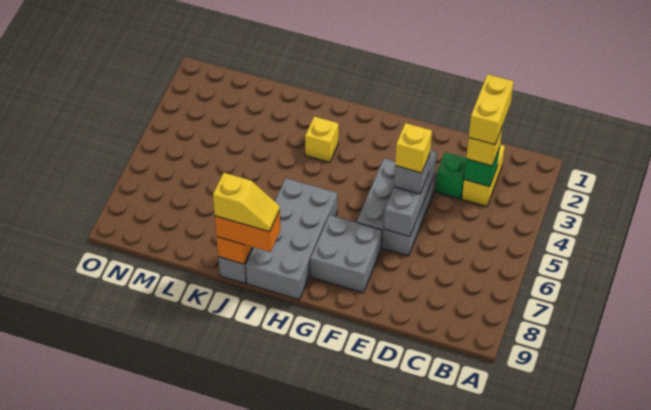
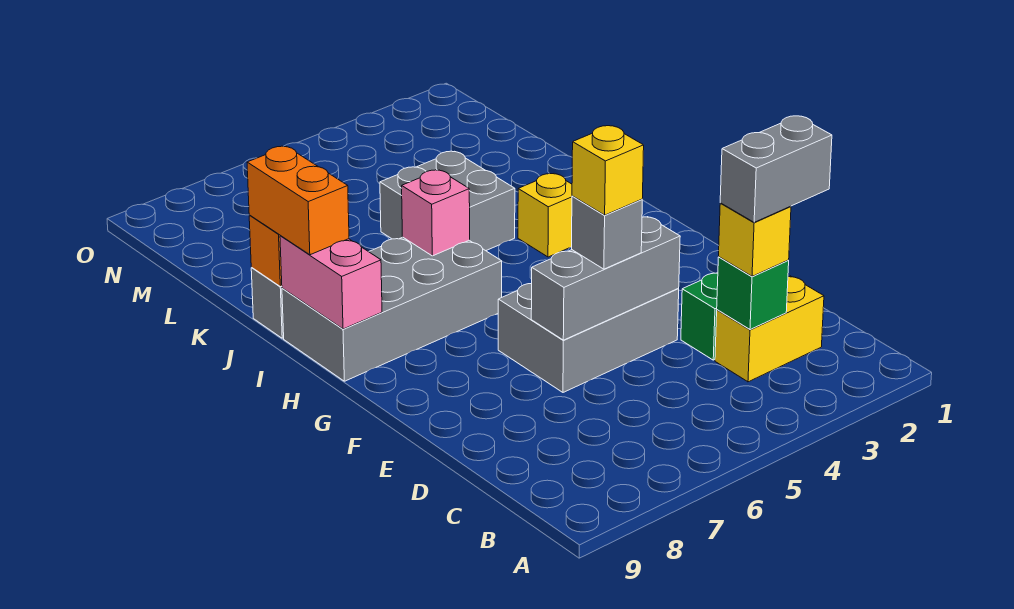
yellow brick C2:C3 level 4 -> grey brick C2:C3 level 4
grey brick F7:G8 level 1 -> grey brick J4:K5 level 1
none -> pink brick H9:I9 level 2
none -> pink brick I6 level 2
yellow slope I9:J9 level 4 top J -> none

